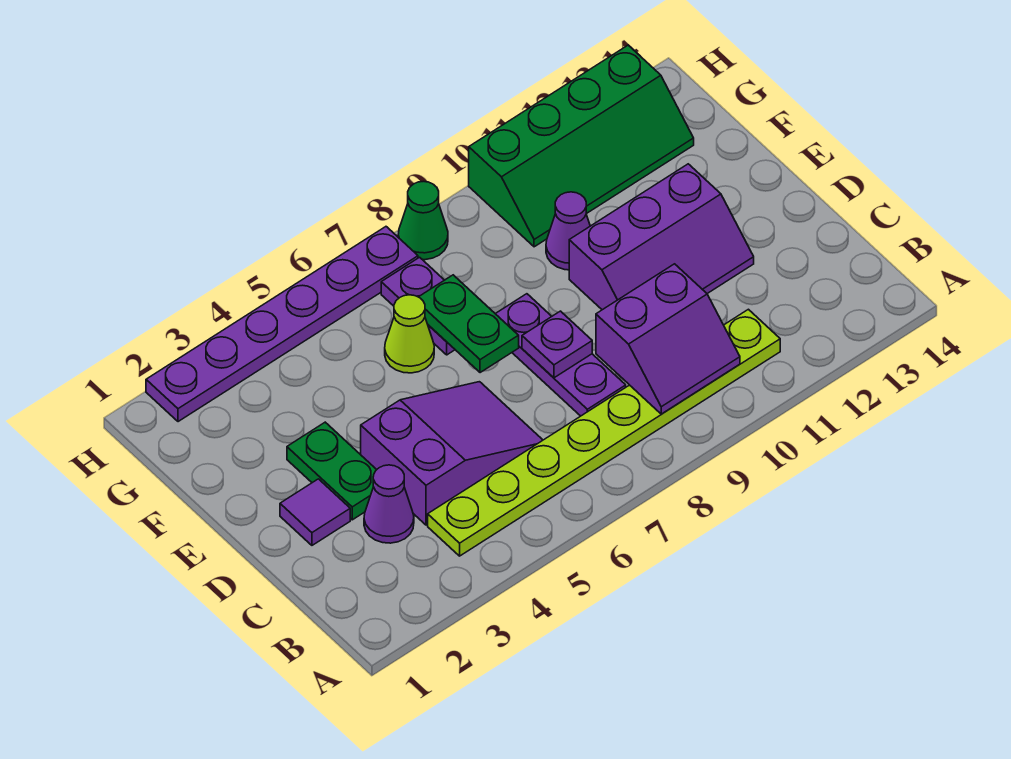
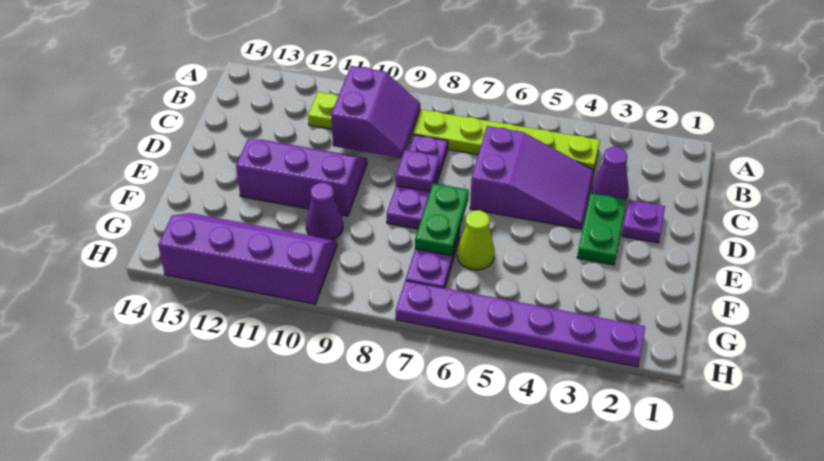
purple slope B9:C10 level 2 top C -> purple slope B9:C10 level 2 top 10
purple slope C4:D6 level 1 top 4 -> purple slope C4:D6 level 1 top 6
purple tile D2 level 1 -> purple plate D2 level 1
green slope G10:H13 level 1 top H -> purple slope G10:H13 level 1 top H
green cone H8 level 1 -> none

